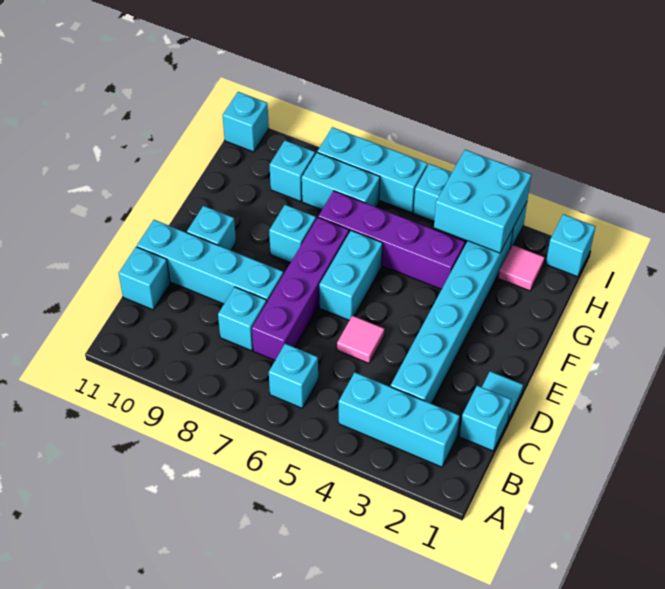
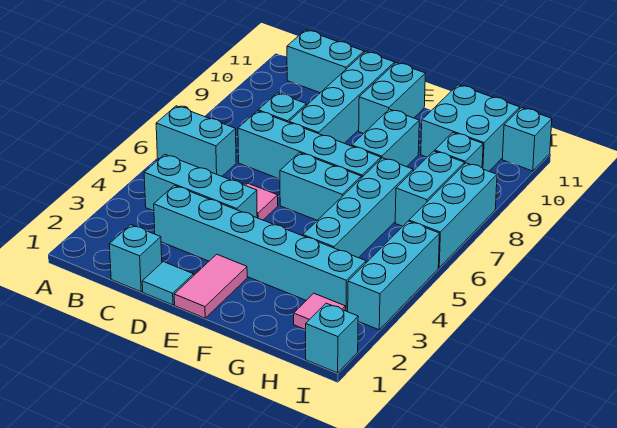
cyan brick B2:B4 level 1 -> cyan brick B4:D4 level 1
cyan brick B6 level 1 -> cyan brick A6:B6 level 1
purple brick C7:F7 level 1 -> cyan brick C7:F7 level 1
cyan brick C11 level 1 -> cyan brick B11:C11 level 1
none -> pink tile E1:E2 level 1
cyan brick E10 level 1 -> cyan brick E10:E11 level 1
cyan brick F8 level 1 -> cyan brick F8:F9 level 1
purple brick G4:G7 level 1 -> cyan brick G4:G7 level 1
cyan brick H3:I4 level 2 -> cyan brick G10:H11 level 1

